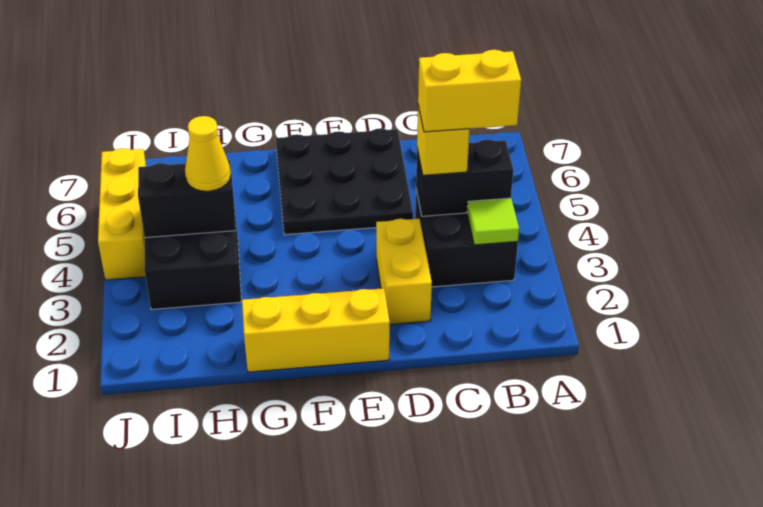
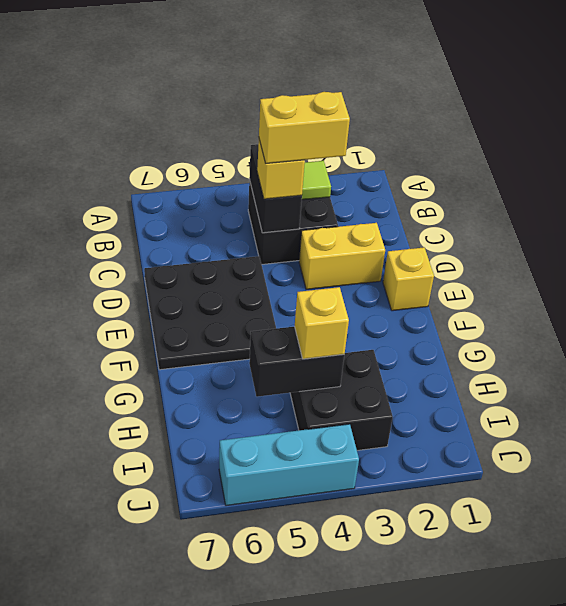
yellow brick B4:C4 level 4 -> yellow brick C3:C4 level 4
yellow brick E1:G1 level 1 -> yellow brick E1 level 1
black brick H4:I4 level 2 -> black brick H4:H5 level 2
yellow cone H4 level 3 -> yellow brick H4 level 3
yellow brick J4:J6 level 1 -> cyan brick J4:J6 level 1

